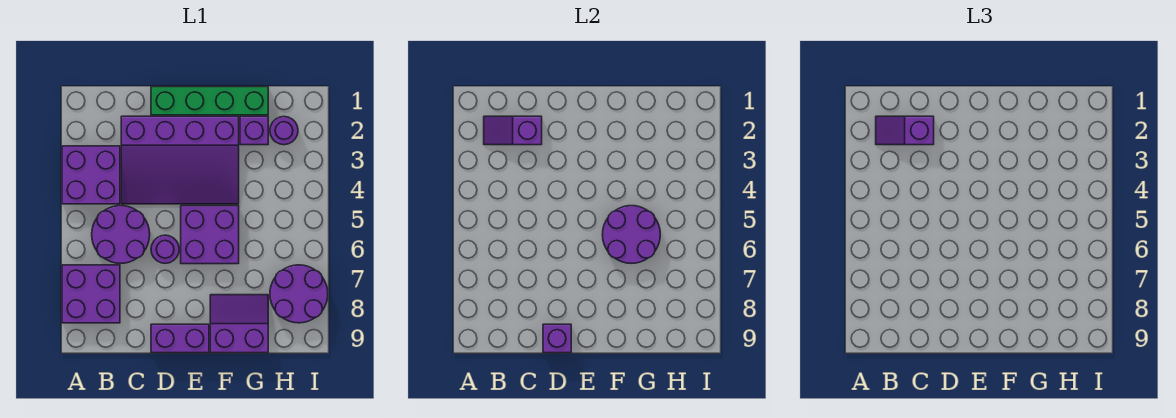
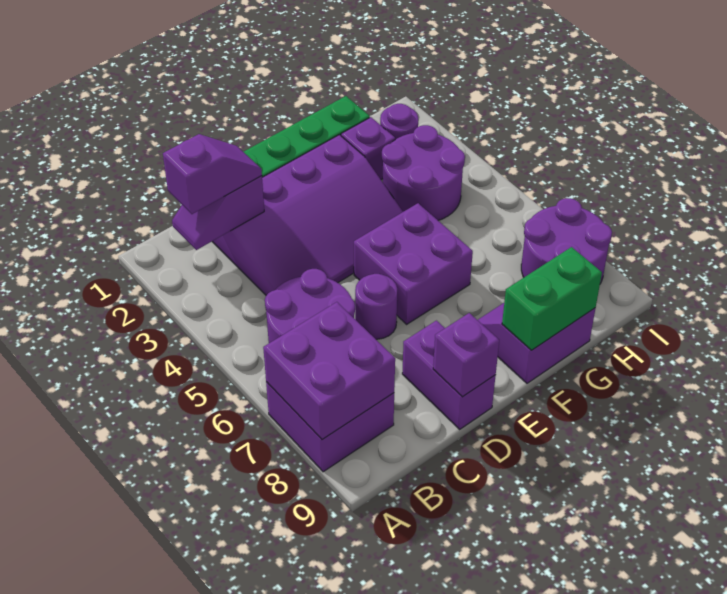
purple brick A3:B4 level 1 -> purple brick A7:B8 level 2
purple slope B2:C2 level 3 top C -> purple slope B2:C2 level 3 top B
purple brick D9:E9 level 1 -> purple brick D8:D9 level 1
purple round brick F5:G6 level 2 -> purple round brick G3:H4 level 1
none -> green brick F9:G9 level 2

